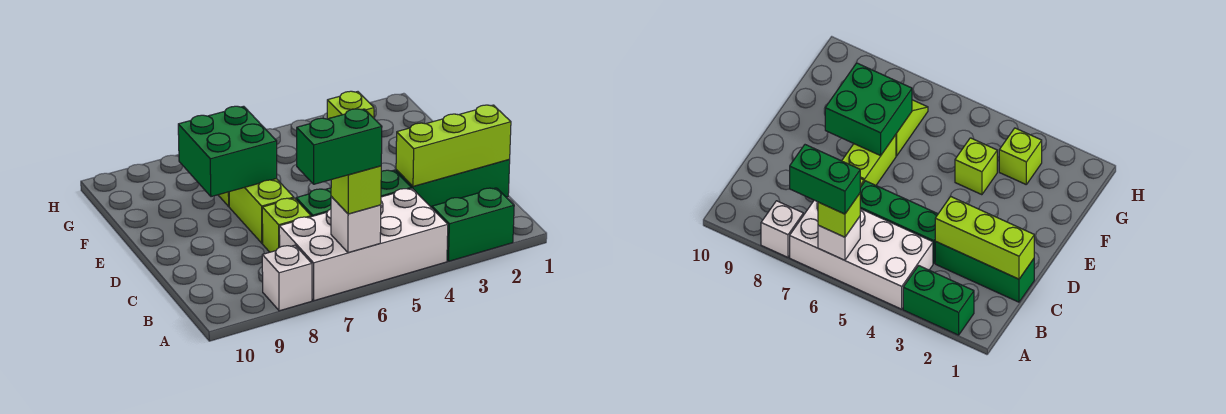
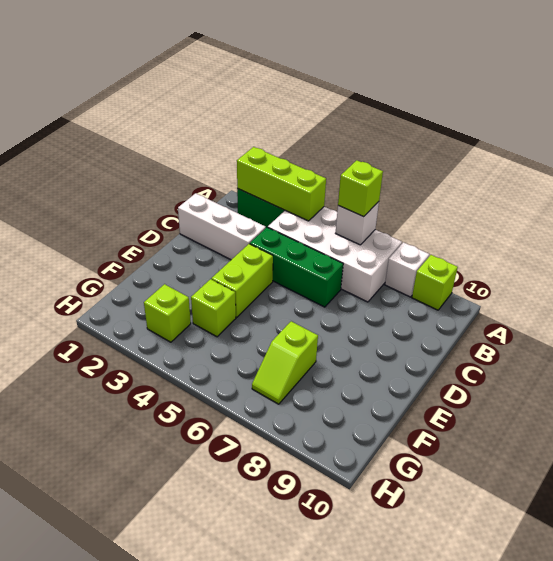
green brick A6:A7 level 4 -> none
green brick C1:C3 level 1 -> white brick C1:C3 level 1
lime brick C1:C3 level 2 -> lime brick A2:A4 level 2
lime brick C7 level 1 -> lime brick A9 level 1
lime brick D7:E7 level 1 -> lime brick D4:E4 level 1
green brick E7:F8 level 2 -> none

